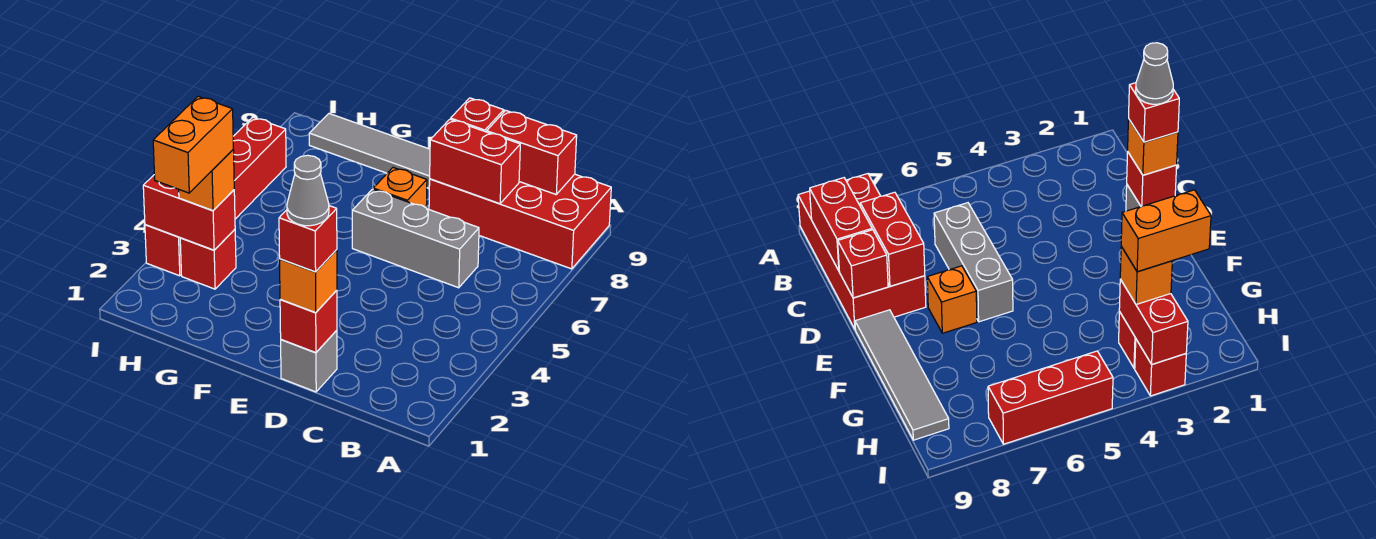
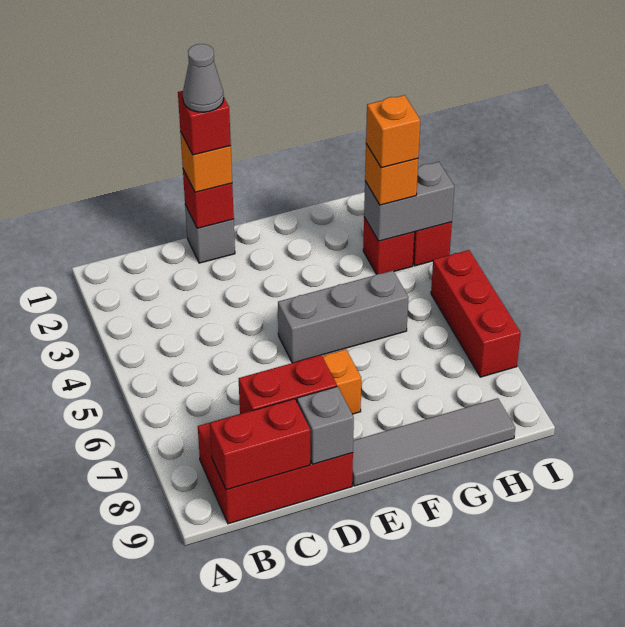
red brick A8:D9 level 1 -> red brick B8:D9 level 1
grey brick C6:E6 level 1 -> grey brick E5:G5 level 1
red brick D9 level 2 -> grey brick D9 level 2
orange brick H2:H3 level 4 -> orange brick H3 level 4
red brick H3:I3 level 2 -> grey brick H3:I3 level 2

